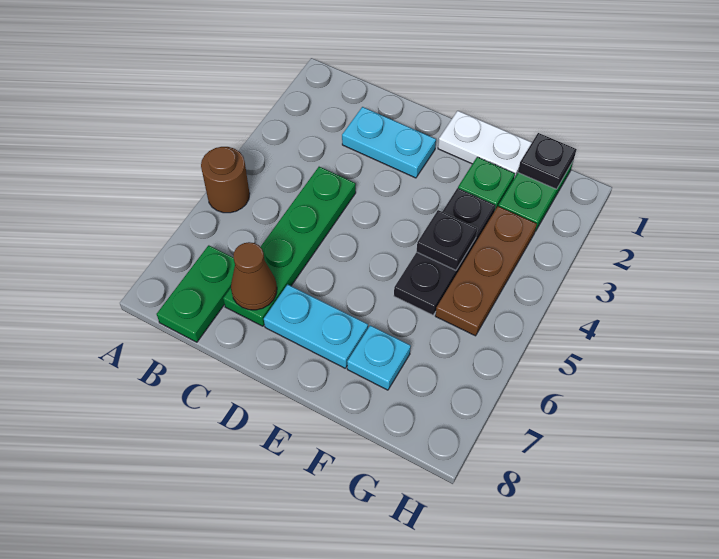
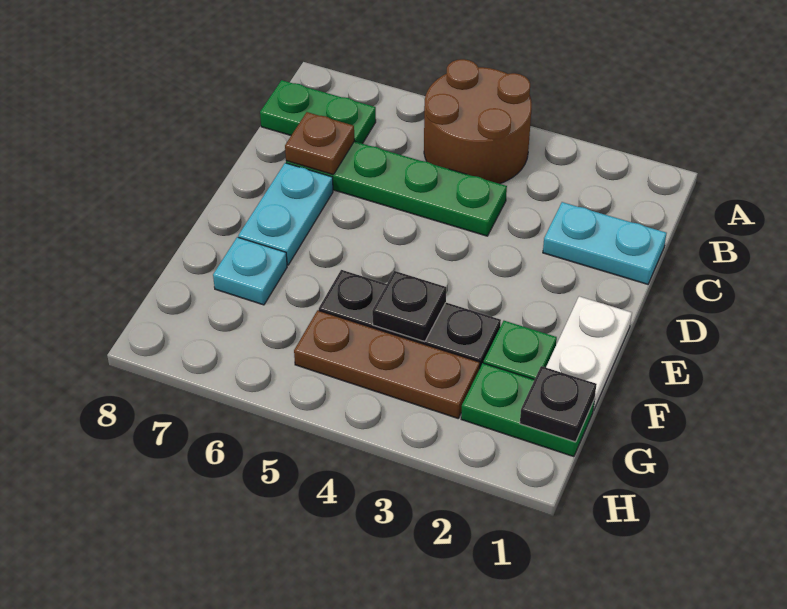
brown round brick A5 level 1 -> brown round brick A4:B5 level 1
cyan plate C2:D2 level 1 -> cyan plate C1:C2 level 1
brown cone C7 level 2 -> brown plate C7 level 2

